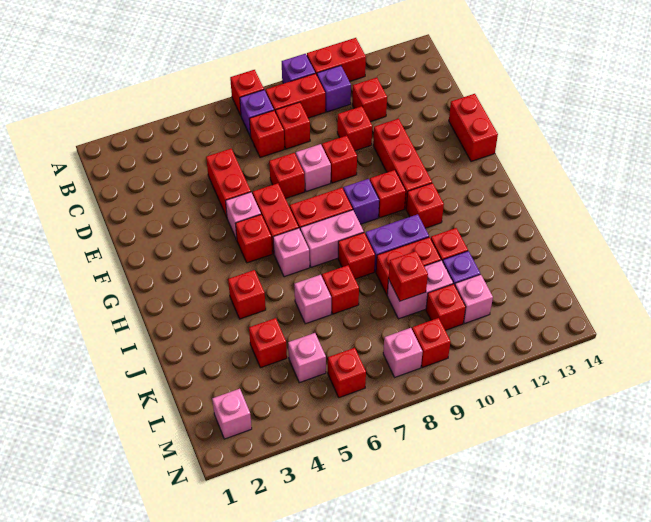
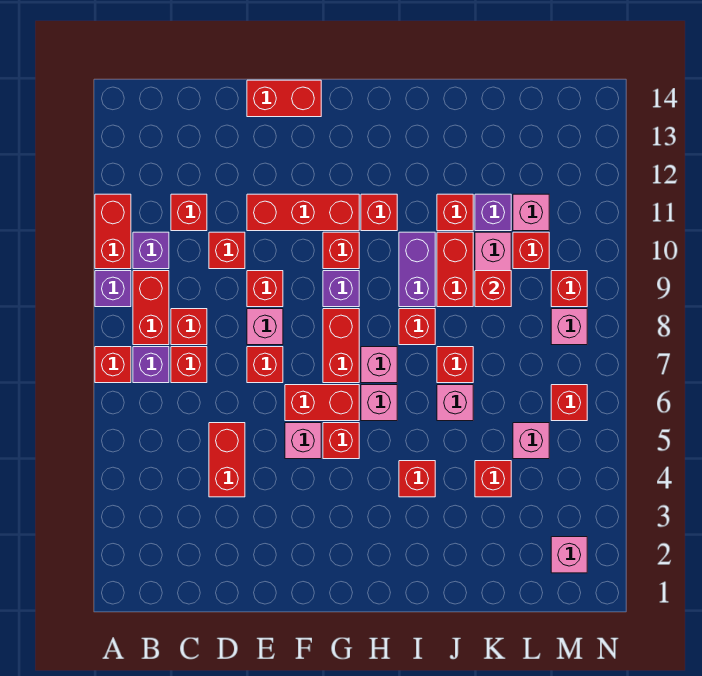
red brick D5:E5 level 1 -> red brick D4:D5 level 1
pink brick H7:H8 level 1 -> pink brick H7 level 1

